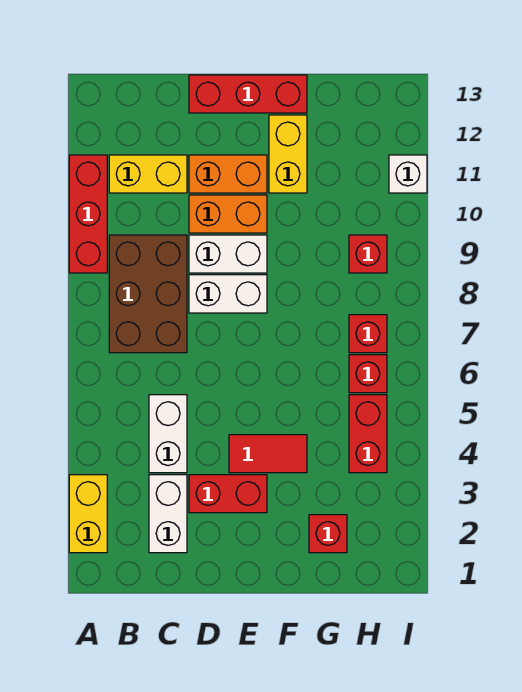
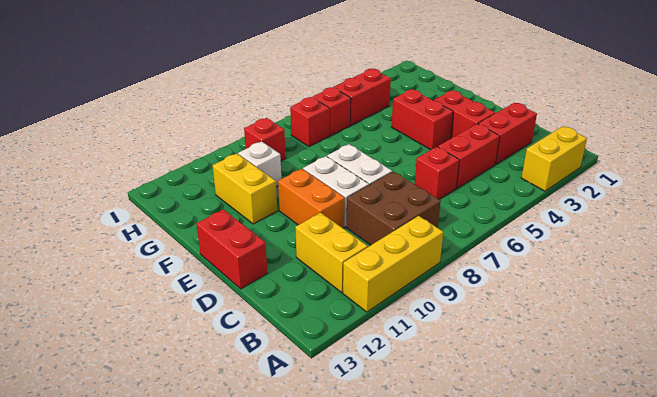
red brick A9:A11 level 1 -> yellow brick A9:A11 level 1
brown brick B7:C9 level 1 -> brown brick B8:C9 level 1
white brick C2:C3 level 1 -> red brick C2:C3 level 1
white brick C4:C5 level 1 -> red brick C4:C5 level 1
orange brick D11:E11 level 1 -> none
red brick D13:F13 level 1 -> red brick D13:E13 level 1
red tile E4:F4 level 1 -> red brick E4:F4 level 1
yellow brick F11:F12 level 1 -> yellow brick F11:G11 level 1
red brick G2 level 1 -> red brick C6 level 1
white brick I11 level 1 -> white brick G10 level 1

